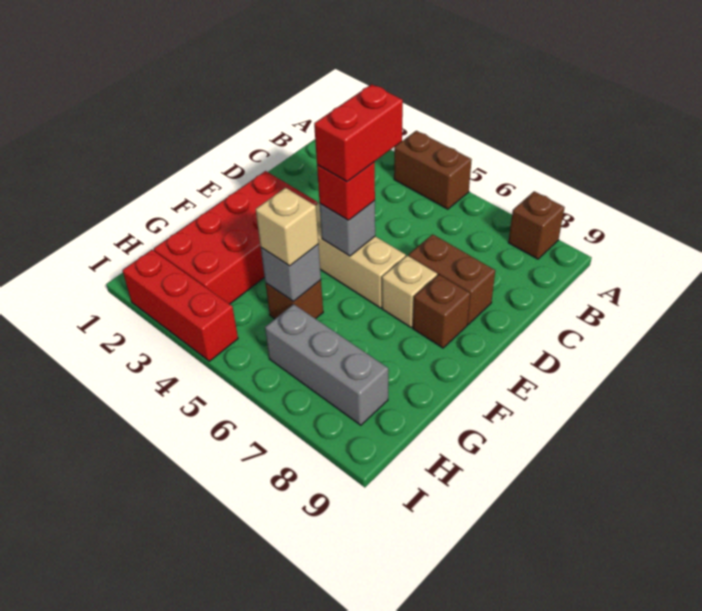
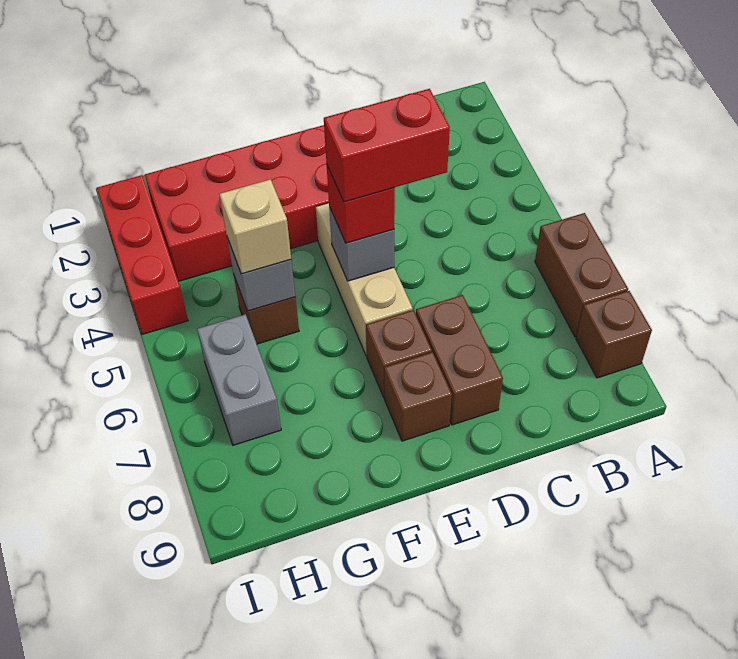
brown brick A4:A5 level 1 -> brown brick A6:A7 level 1
tan brick E7 level 1 -> brown brick E7 level 1
grey brick H6:H8 level 1 -> grey brick H6:H7 level 1

